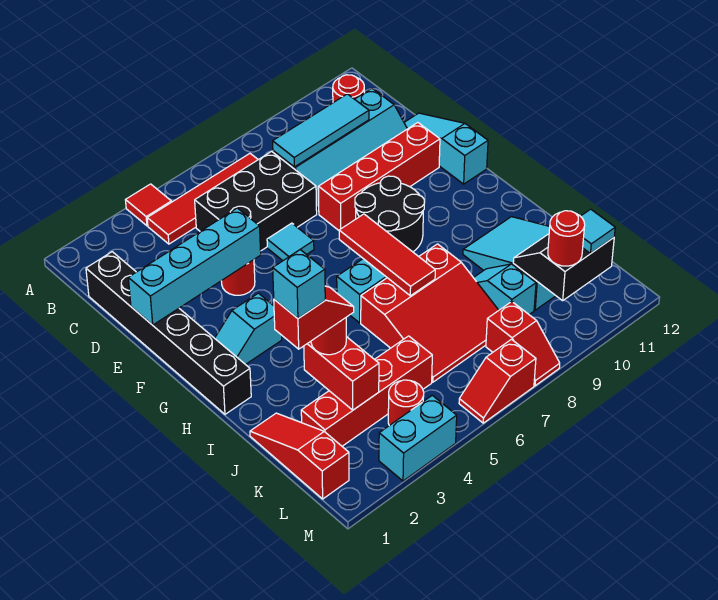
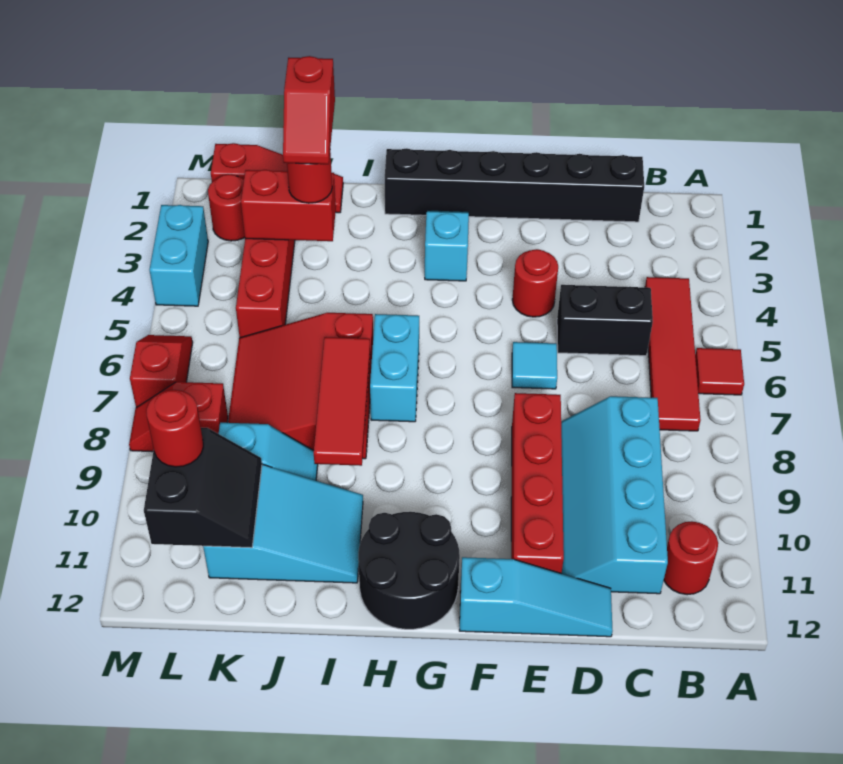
red tile A4 level 1 -> red tile A6 level 1
black brick C5:D7 level 1 -> black brick C5:D5 level 1
cyan tile C8:C10 level 2 -> none
cyan brick E1:E4 level 2 -> none
black round brick F8:G9 level 1 -> black round brick G11:H12 level 1
red tile G7:I7 level 2 -> red tile I7:I9 level 2
cyan brick J2 level 5 -> none
red round brick L4 level 1 -> red round brick L2 level 1
cyan tile L11 level 3 -> none

